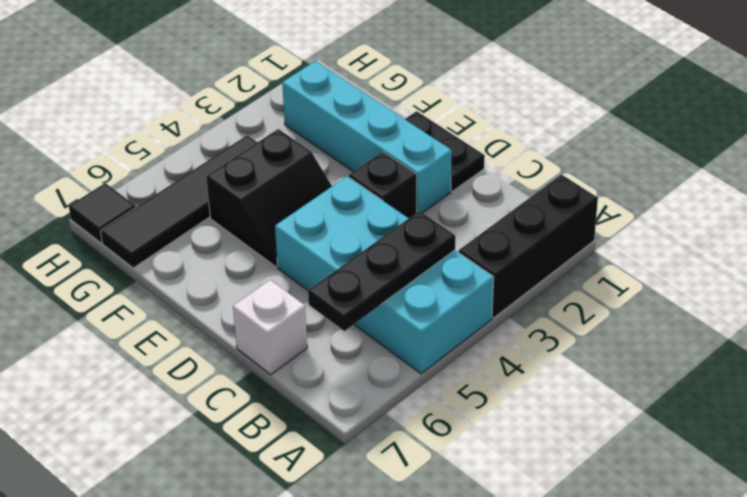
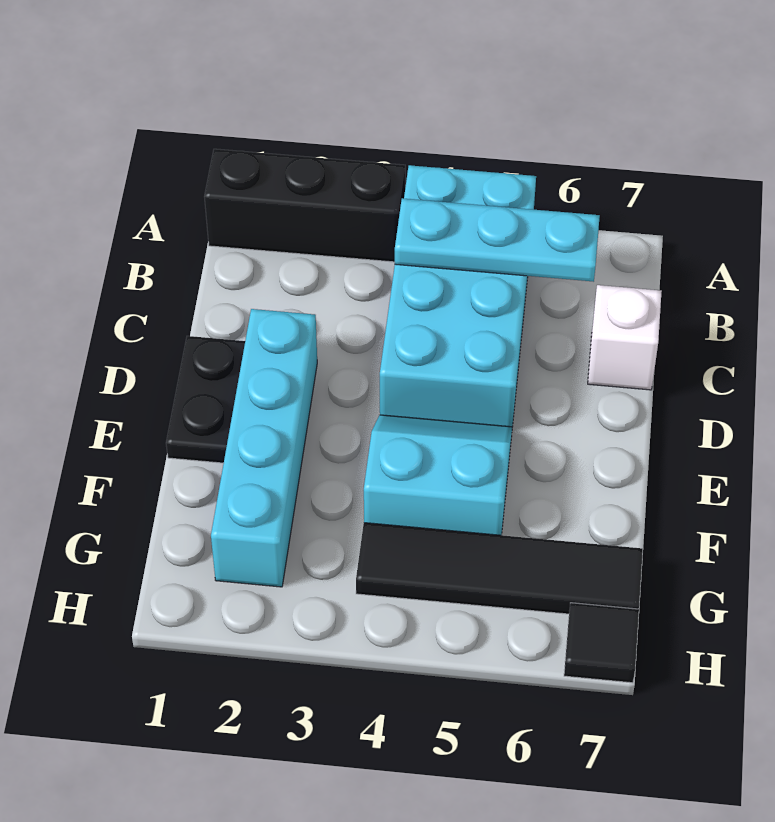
black plate B4:B6 level 2 -> cyan plate B4:B6 level 2
black brick D3 level 1 -> none
black slope E4:F5 level 1 top F -> cyan slope E4:F5 level 1 top F

